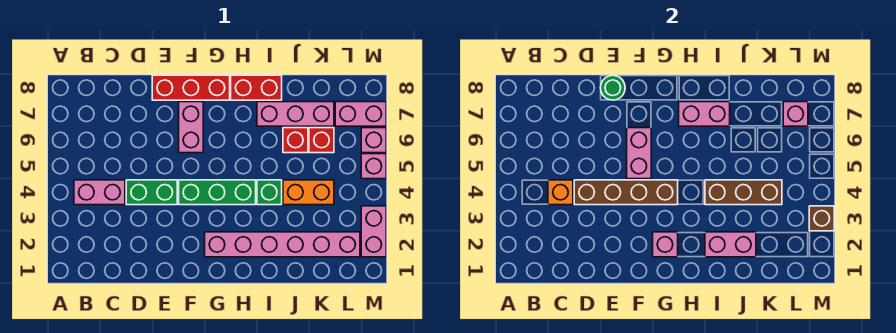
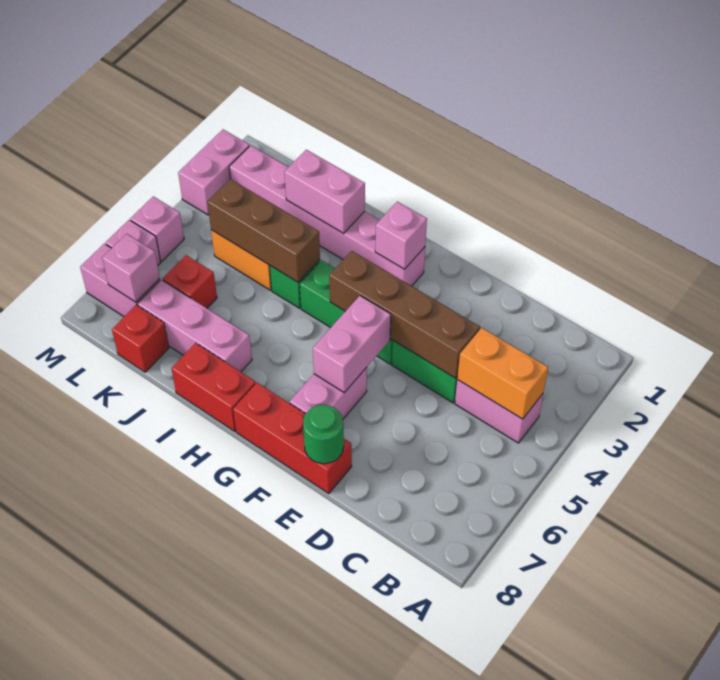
orange brick C4 level 2 -> orange brick B4:C4 level 2
pink brick H7:I7 level 2 -> none
red brick J6 level 1 -> red brick K8 level 1
brown brick M3 level 2 -> none

